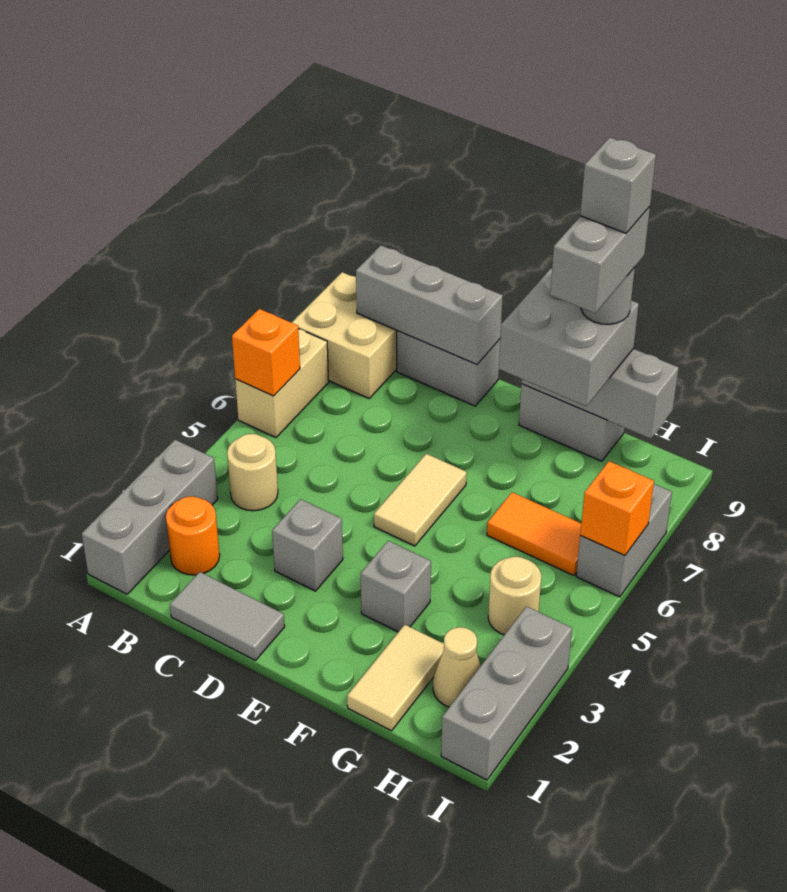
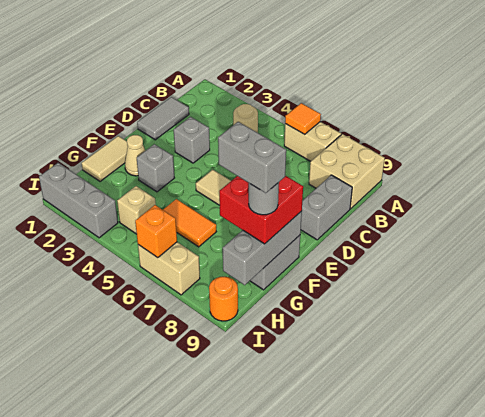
grey brick A1:A3 level 1 -> none
orange brick A6 level 2 -> orange tile A6 level 2
orange round brick B2 level 1 -> orange round brick I9 level 1
grey brick B9:D9 level 2 -> none
grey brick F8:G9 level 3 -> red brick F8:G9 level 3
tan tile G1:G2 level 1 -> tan tile F1:G1 level 1
orange tile G6:H6 level 1 -> orange tile G5:G6 level 1
grey brick G9 level 6 -> none
tan cone H2 level 1 -> tan cone F2 level 1
tan round brick H4 level 1 -> tan brick H4 level 1
grey brick I6:I7 level 1 -> tan brick I6:I7 level 1

